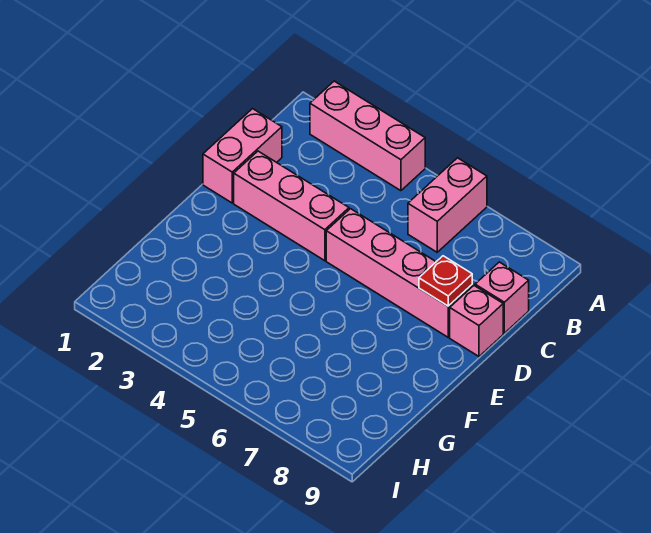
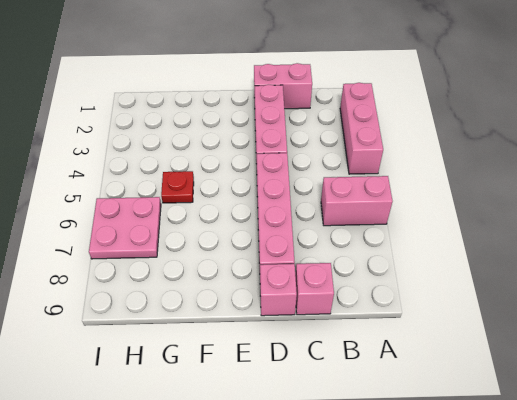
red plate D8 level 2 -> red plate G5 level 1
none -> pink plate H6:I7 level 1

